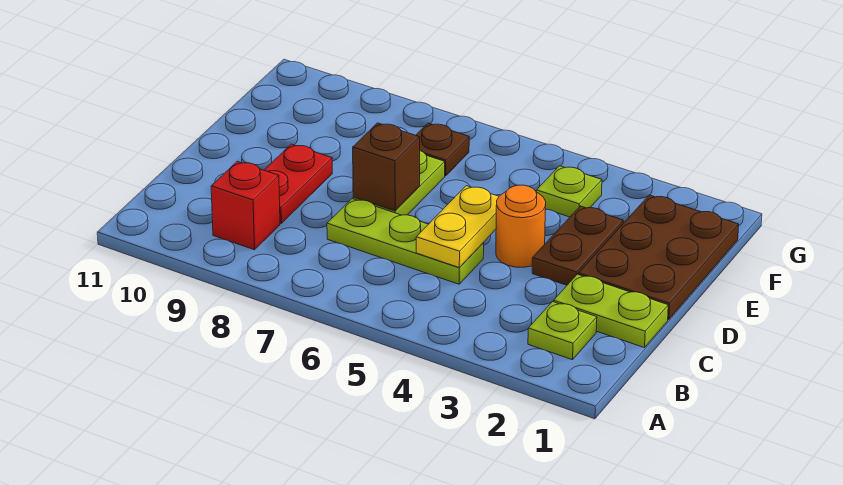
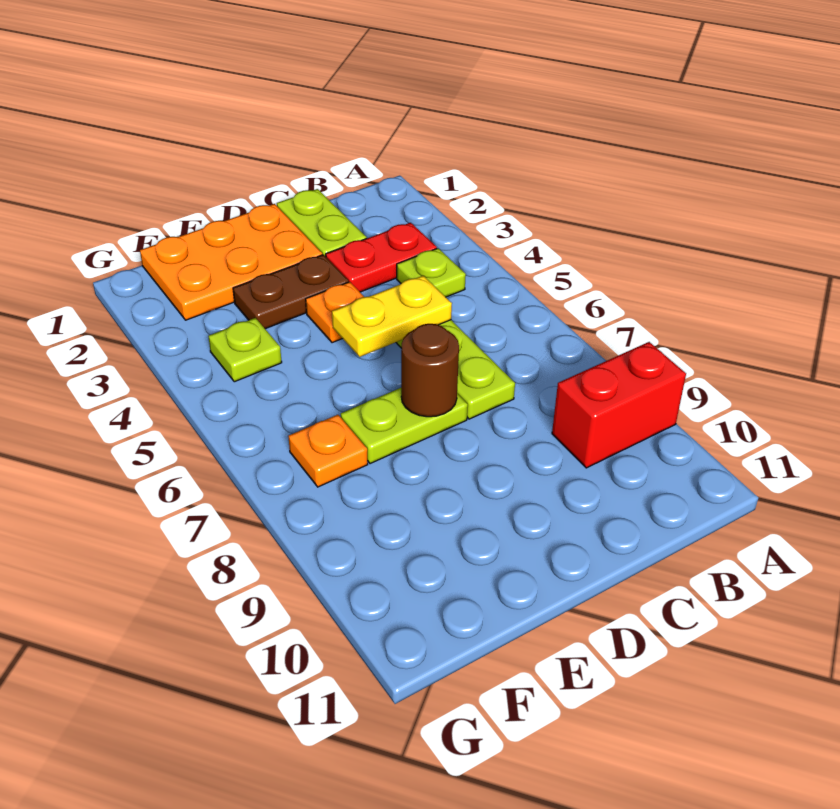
lime plate B2 level 1 -> lime plate B4 level 1
red brick B9 level 1 -> red brick A9:B9 level 1
red plate C9:D9 level 1 -> red plate B3:C3 level 1
brown plate D1:F2 level 1 -> orange plate D1:F2 level 1
orange round brick D4 level 1 -> orange plate D4 level 1
brown brick D7 level 2 -> brown round brick D7 level 2
brown plate F7 level 1 -> orange plate F7 level 1

